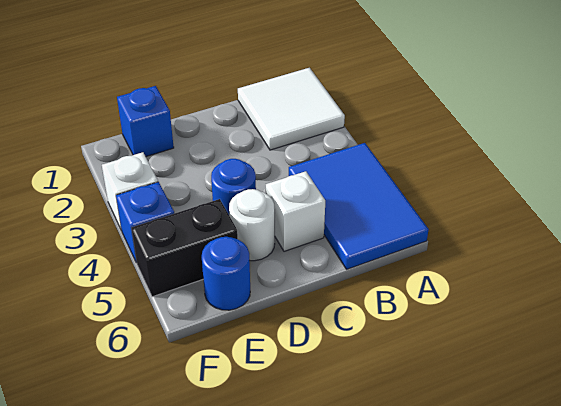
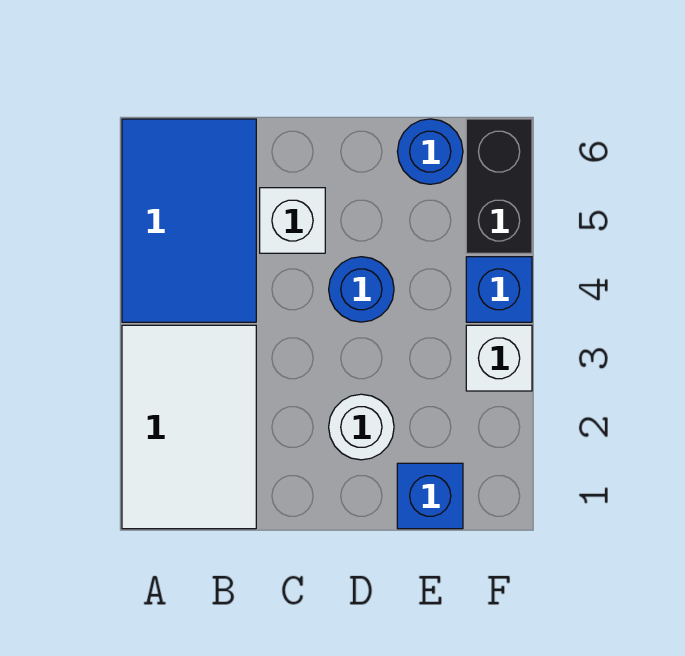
white tile A1:B2 level 1 -> white tile A1:B3 level 1
white round brick D5 level 1 -> white round brick D2 level 1
black brick E5:F5 level 1 -> black brick F5:F6 level 1

